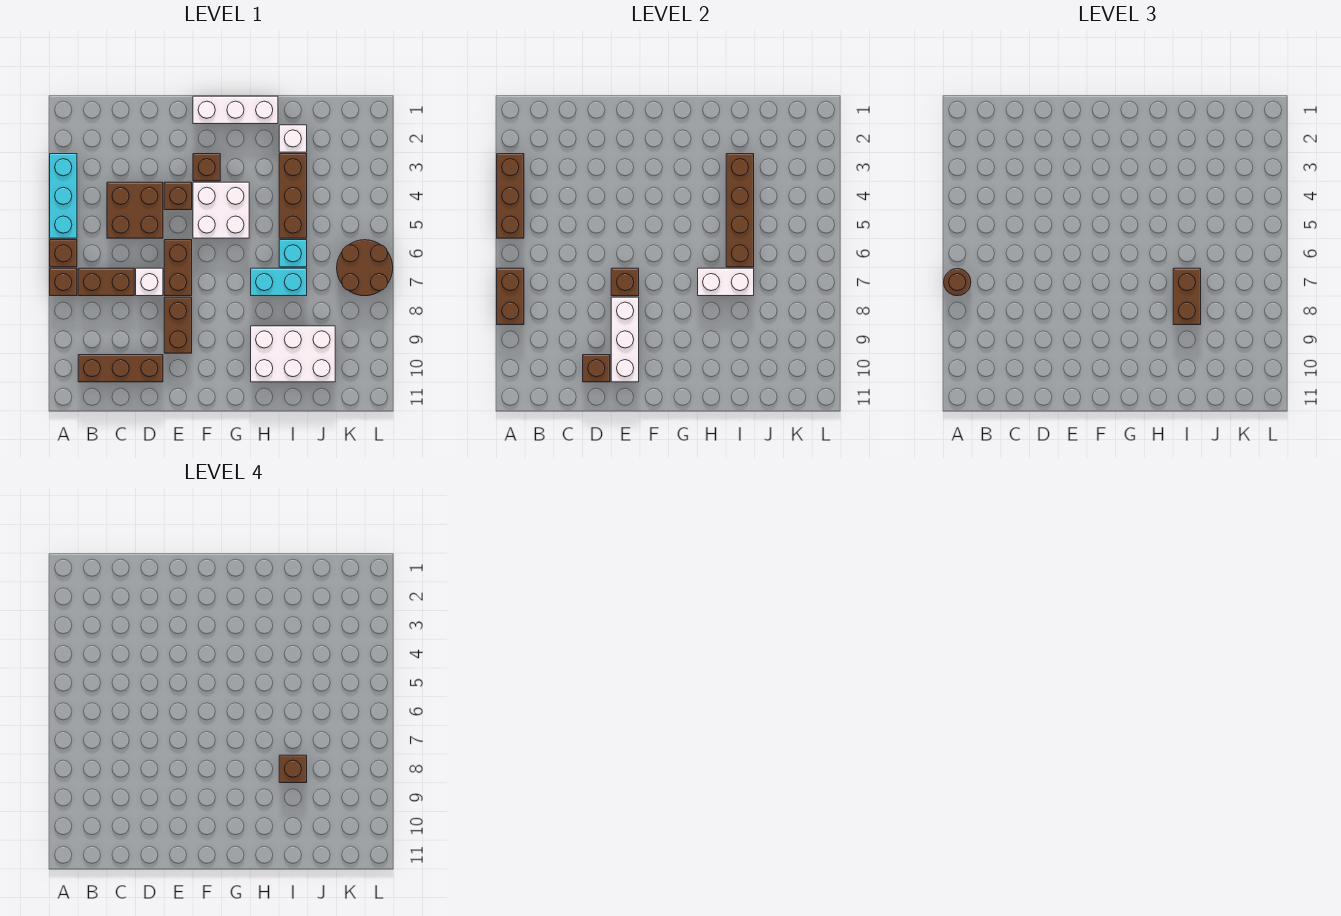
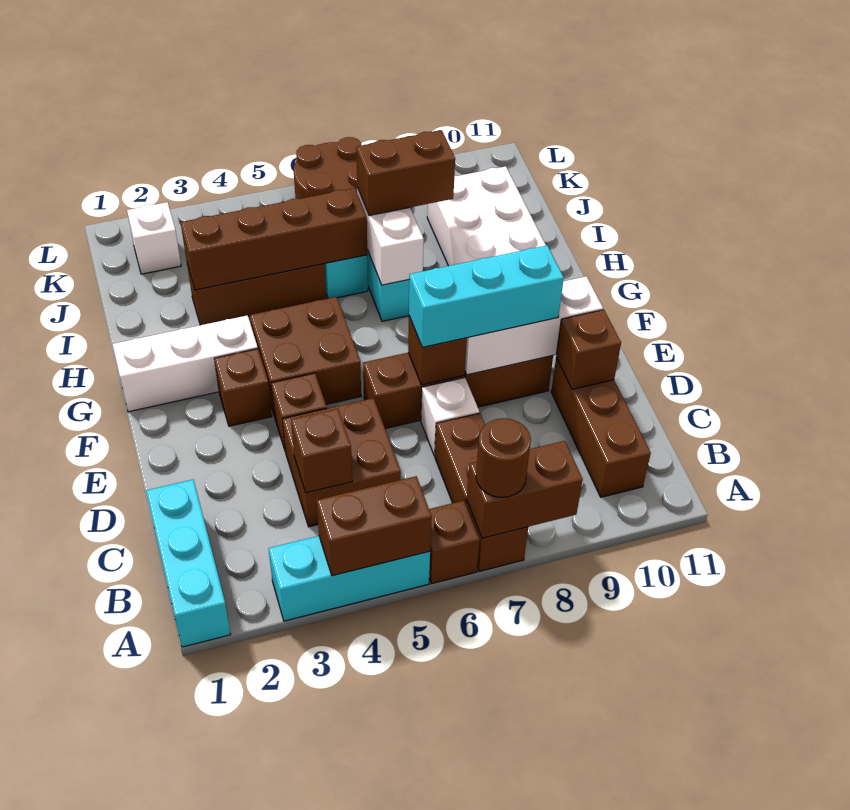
none -> cyan brick A1:C1 level 1
brown brick A3:A5 level 2 -> brown brick A4:A5 level 2
none -> cyan brick E7:E9 level 3
white brick F1:H1 level 1 -> white brick G1:G3 level 1
white brick F4:G5 level 1 -> brown brick F4:G5 level 1
white brick I2 level 1 -> white brick K2 level 1
brown brick I8 level 4 -> brown brick C4 level 2

